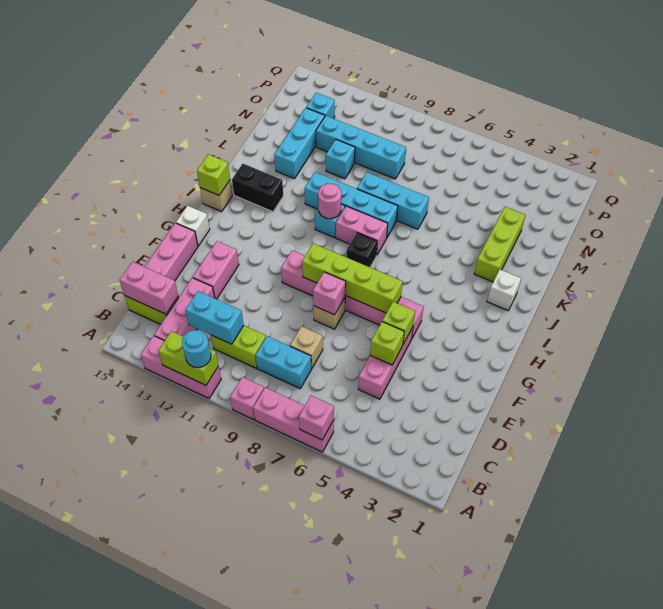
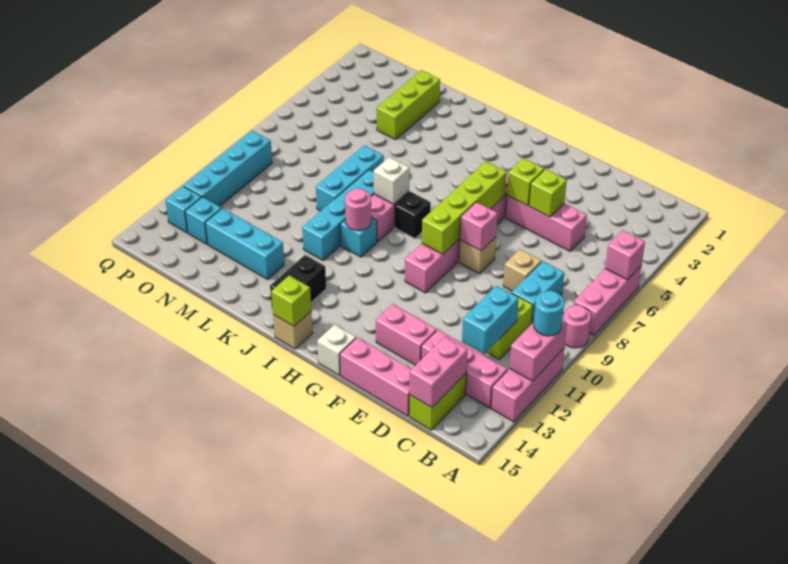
pink brick A9 level 1 -> pink round brick A9 level 1
lime brick A11:A12 level 2 -> pink brick A11:A12 level 2
white brick J2 level 1 -> white brick J8 level 2
lime brick K3:M3 level 1 -> lime brick M2:M4 level 1
cyan brick M11 level 1 -> cyan brick P13 level 1
cyan brick N9:N12 level 1 -> cyan brick P9:P12 level 1

